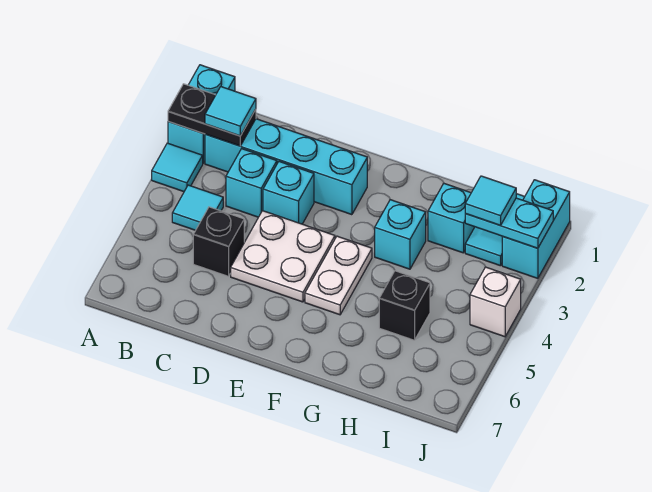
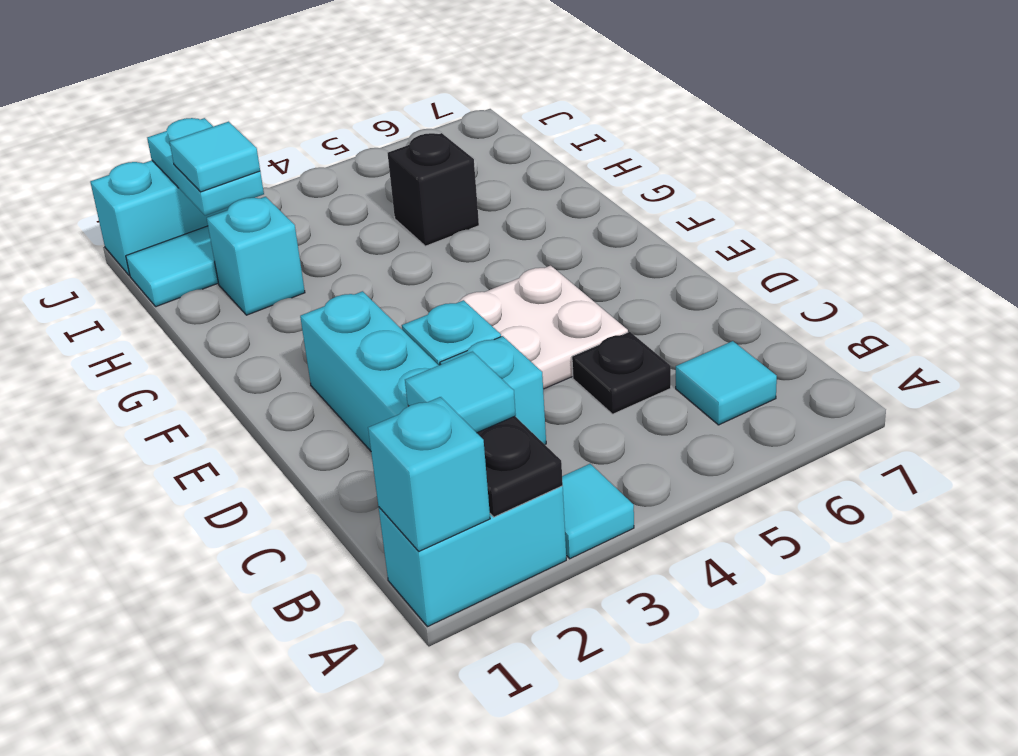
cyan tile B4 level 1 -> cyan tile B6 level 1
black brick C5 level 1 -> black plate C5 level 1
white plate F4:F5 level 1 -> none
cyan brick G3 level 1 -> cyan brick A1 level 2
white brick J4 level 1 -> none

